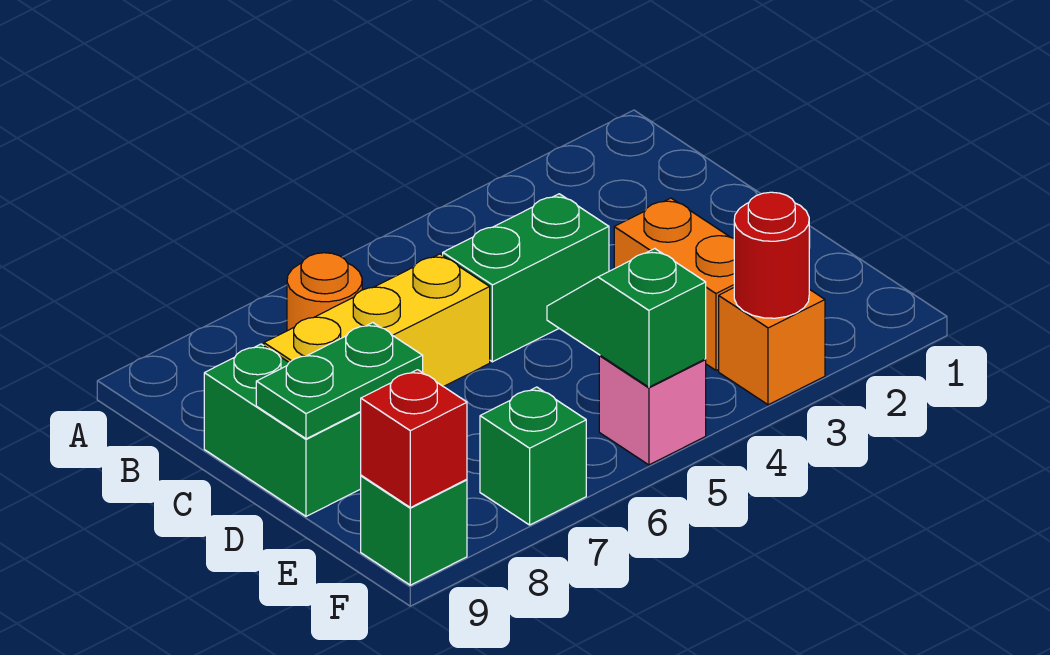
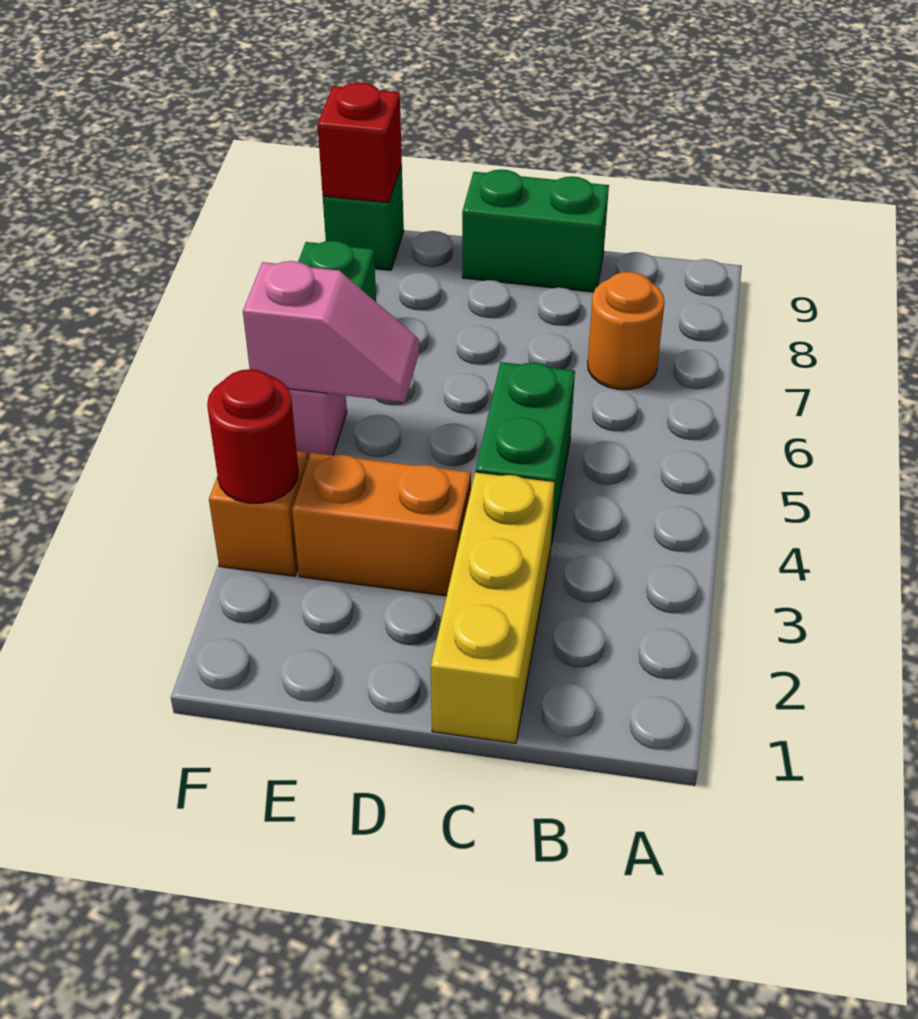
yellow brick C6:C8 level 1 -> yellow brick C1:C3 level 1
green plate D8:D9 level 2 -> none
green slope E5:F5 level 2 top F -> pink slope E5:F5 level 2 top F

